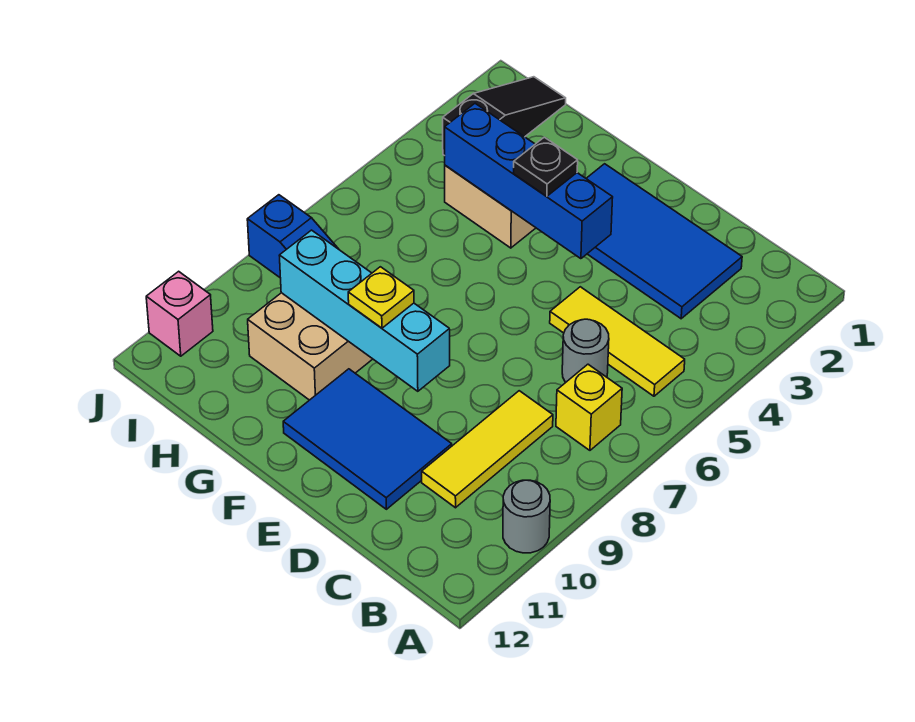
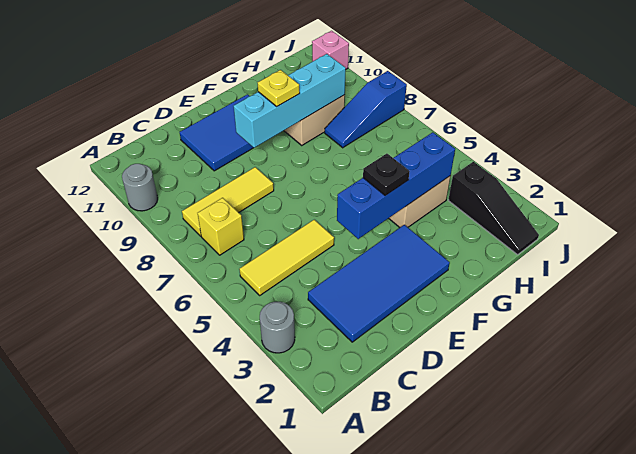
grey round brick C6 level 1 -> grey round brick A3 level 1
yellow tile C8:C10 level 1 -> yellow tile B8:D8 level 1

